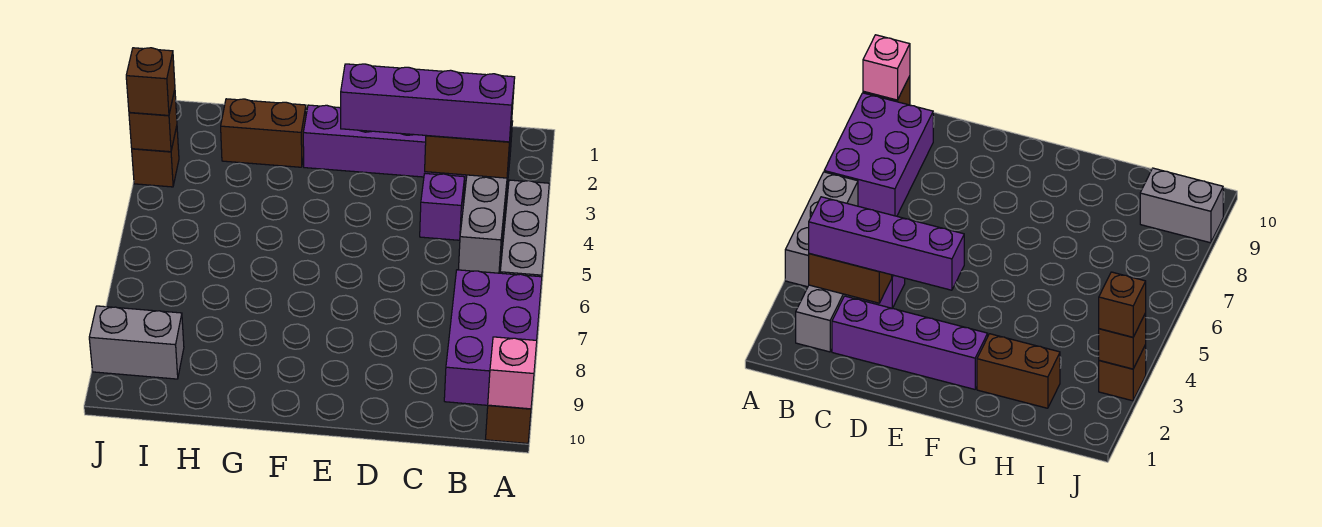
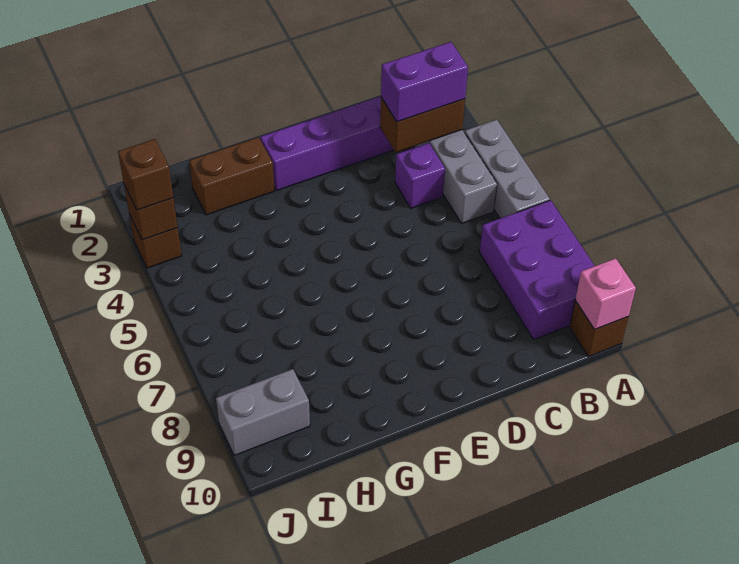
purple brick B3:E3 level 3 -> purple brick B3:C3 level 3

